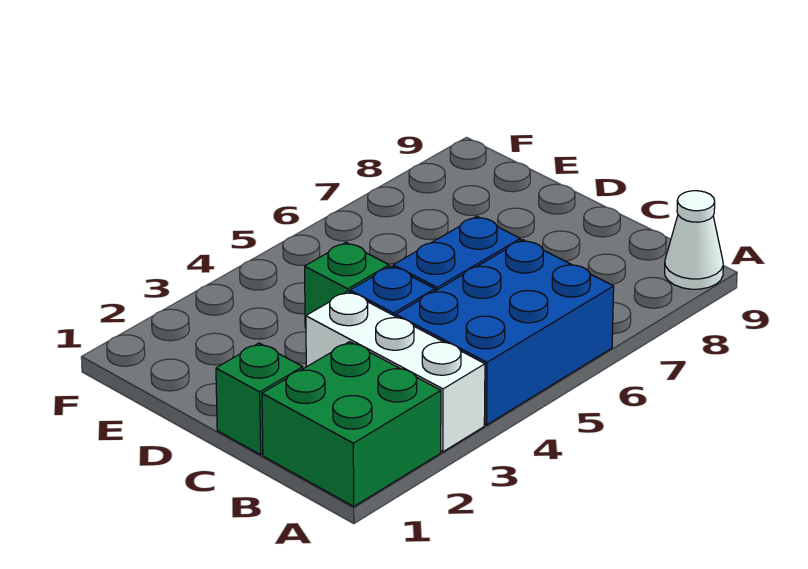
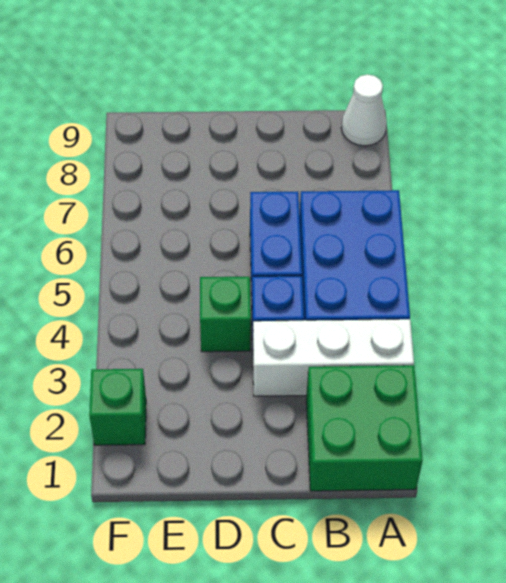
green brick C1 level 1 -> green brick F2 level 1

